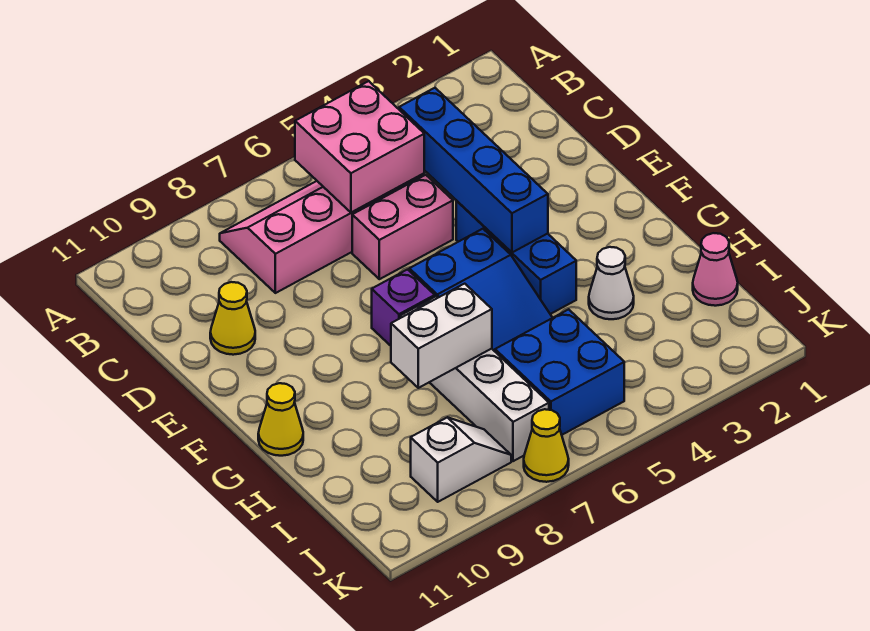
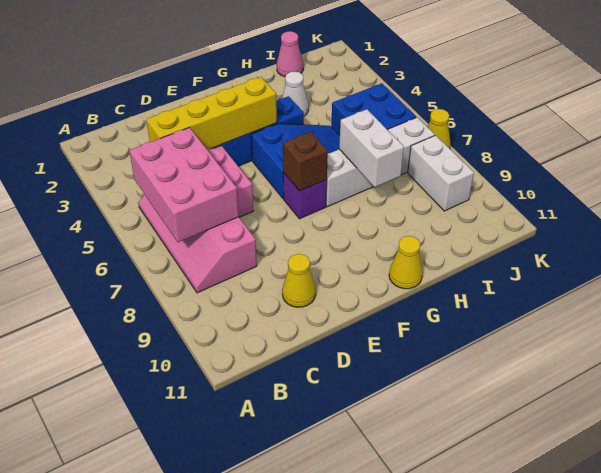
pink brick B5:C6 level 2 -> pink brick B5:C7 level 2
blue brick C4:F4 level 2 -> yellow brick C4:F4 level 2
none -> brown brick F7 level 2
white slope J8:J9 level 1 top 9 -> white brick J8:J9 level 1

